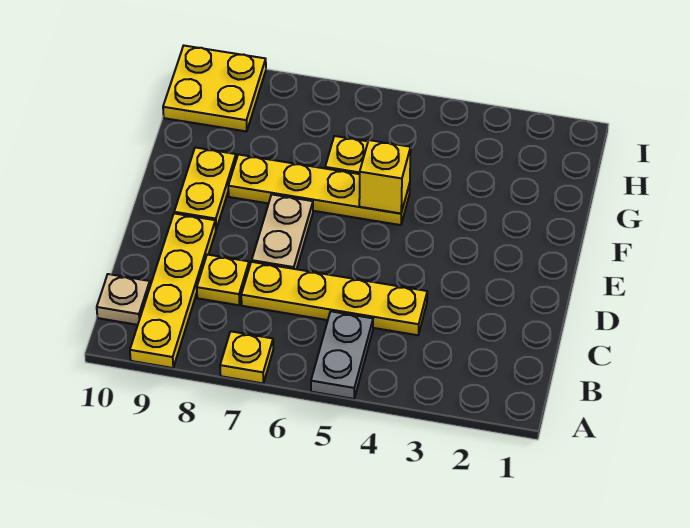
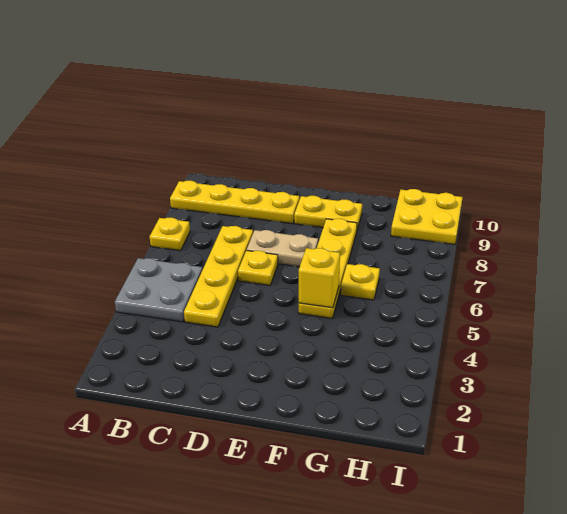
grey plate A5:B5 level 1 -> grey plate A4:B5 level 1
tan plate B10 level 1 -> none
yellow plate C8 level 1 -> yellow plate D6 level 1

